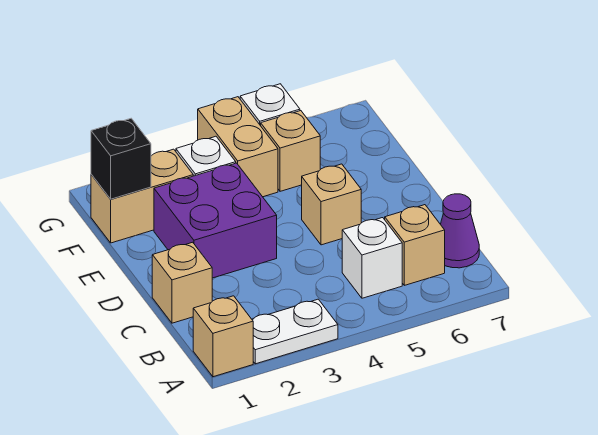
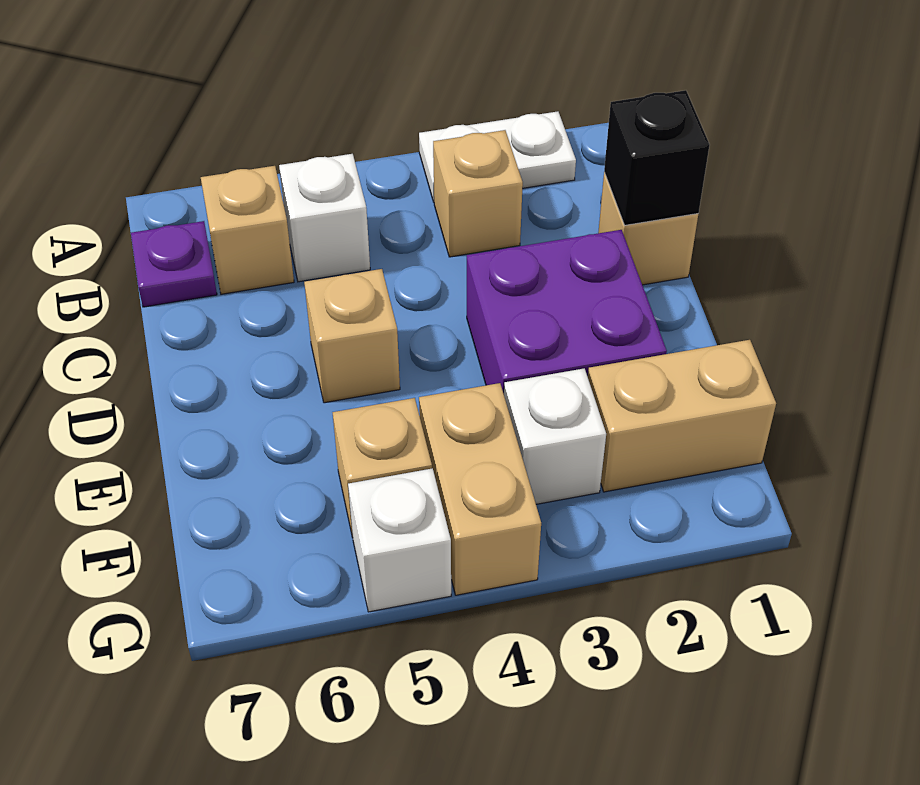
tan brick A1 level 1 -> tan brick B3 level 1
purple cone B7 level 1 -> purple plate B7 level 1
black brick F1 level 2 -> black brick C1 level 2

